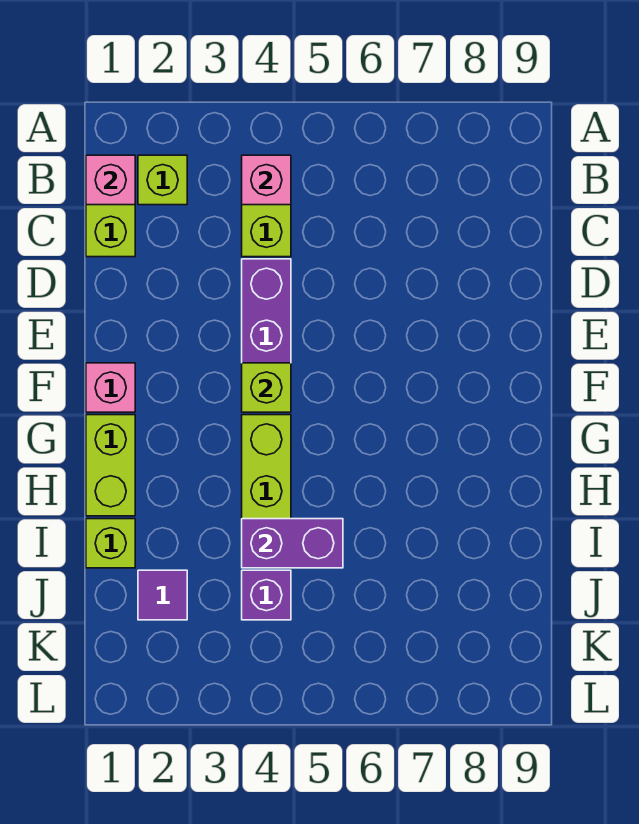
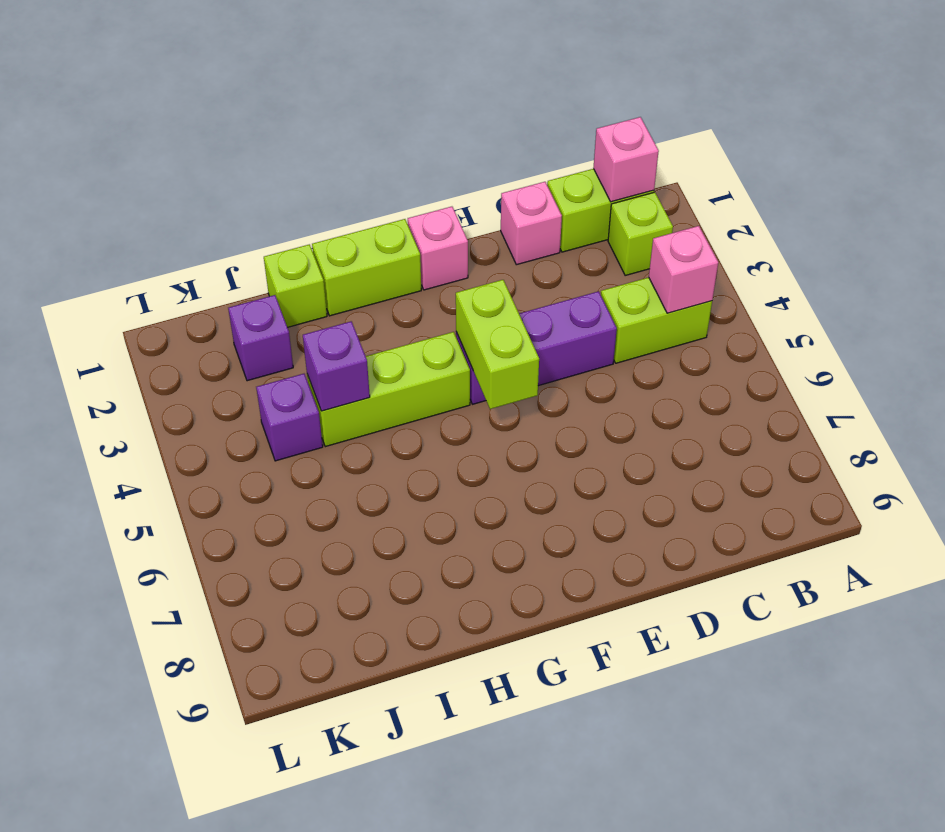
none -> pink brick D1 level 1
lime brick F4 level 2 -> lime brick F4:F5 level 2
purple brick I4:I5 level 2 -> purple brick I4 level 2
purple tile J2 level 1 -> purple brick J2 level 1

